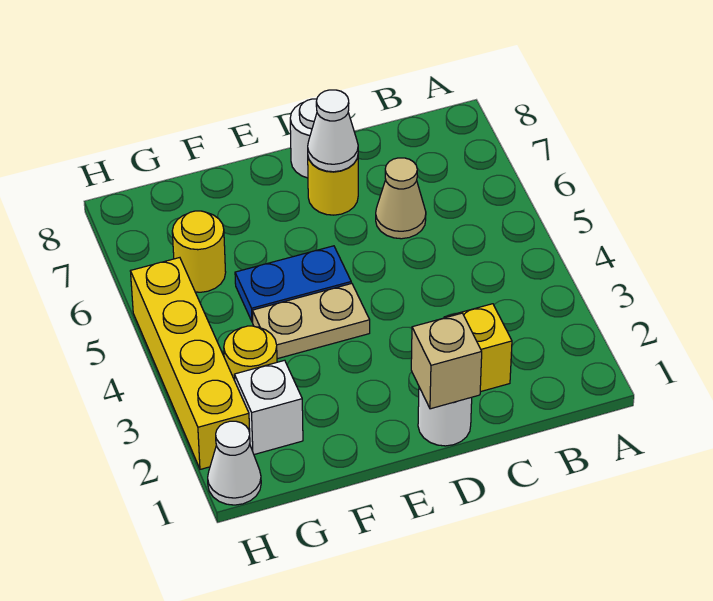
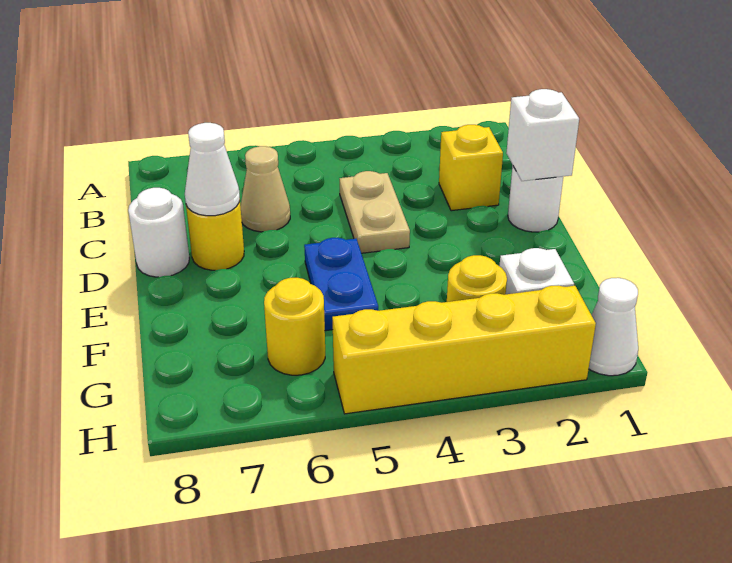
tan brick D1 level 2 -> white brick D1 level 2
tan plate E4:F4 level 1 -> tan plate C4:D4 level 1

